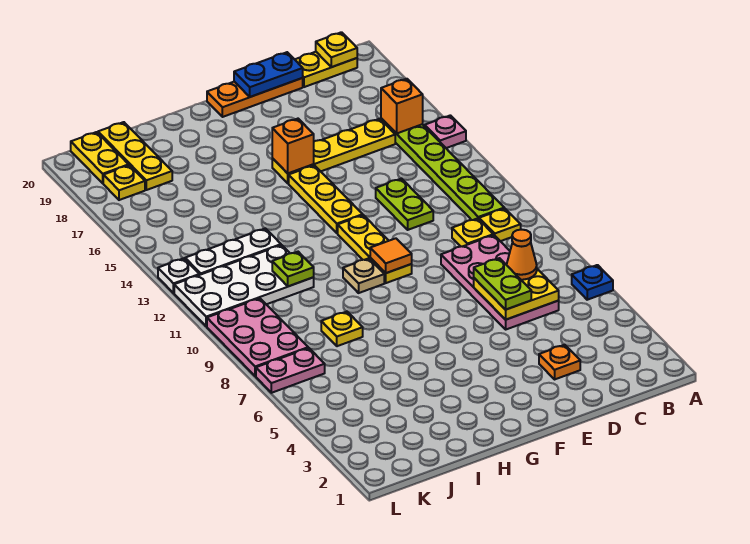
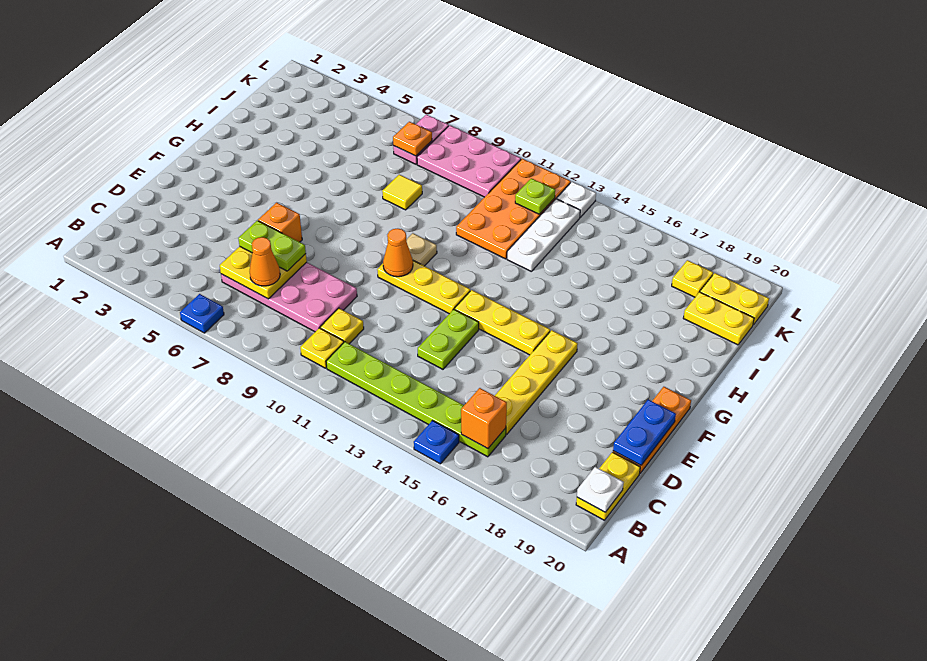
pink plate A15 level 1 -> blue plate A15 level 1
yellow plate B20 level 2 -> white plate B20 level 2
orange plate D3 level 1 -> orange plate K7 level 2
lime plate D12:D13 level 1 -> lime plate D13:E13 level 1
orange tile F10 level 2 -> orange cone F10 level 2
orange brick F16 level 2 -> orange brick E6 level 1
yellow plate I8 level 1 -> yellow tile I8 level 1
white plate I11:L12 level 1 -> orange plate I11:L12 level 1
lime plate I11 level 2 -> lime plate K12 level 2
yellow plate J18:J20 level 1 -> yellow plate J19:J20 level 1

